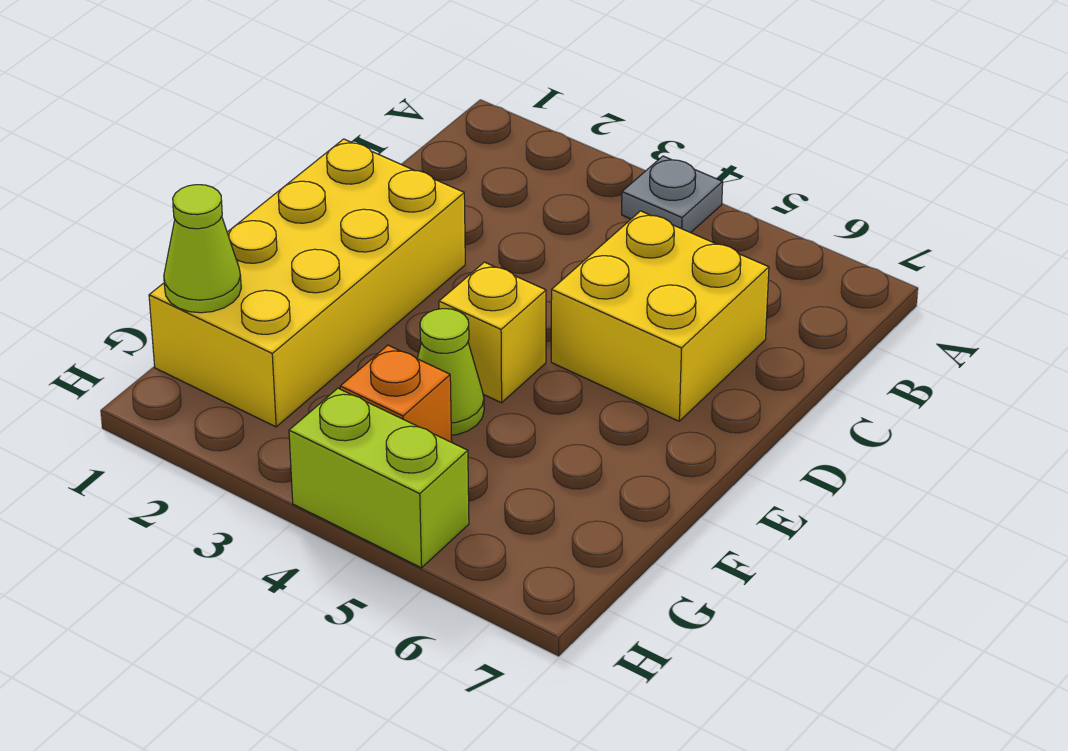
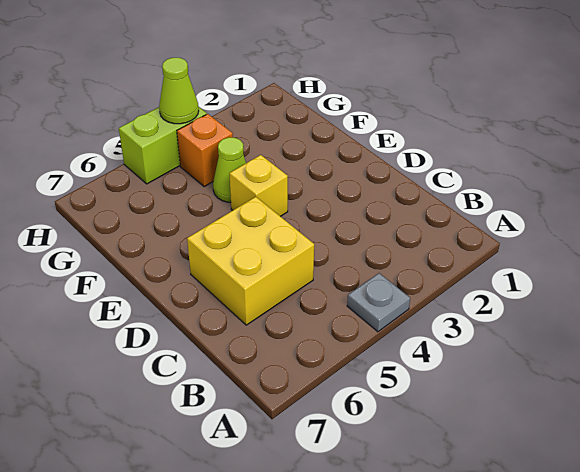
yellow brick D1:G2 level 1 -> none
lime cone G1 level 2 -> lime cone H4 level 2

